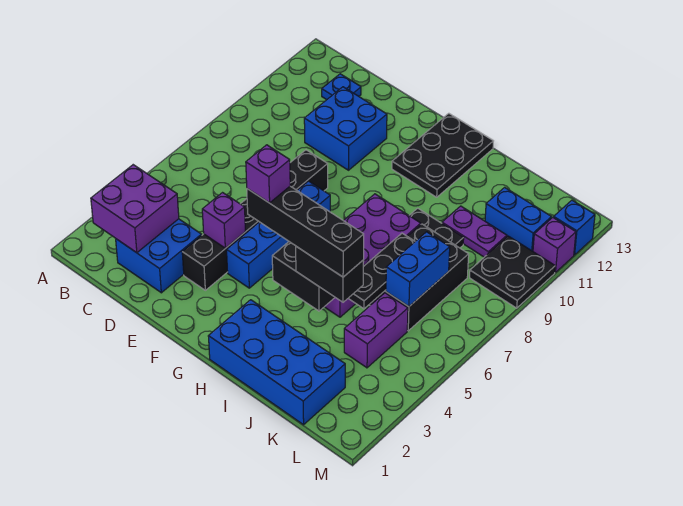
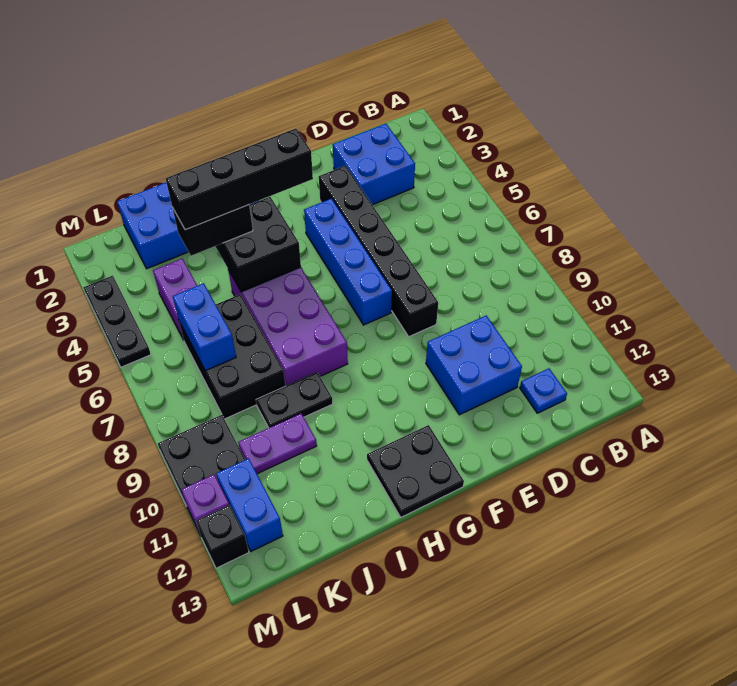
purple brick B2:C3 level 2 -> none
purple brick E4 level 2 -> none
purple brick G4 level 5 -> none
black plate G11:H13 level 1 -> black plate G12:H13 level 1
black plate J5:J7 level 2 -> black plate M3:M5 level 1
blue brick K11:L11 level 1 -> blue brick L11:L12 level 1
blue brick M12 level 1 -> black brick M12 level 1

